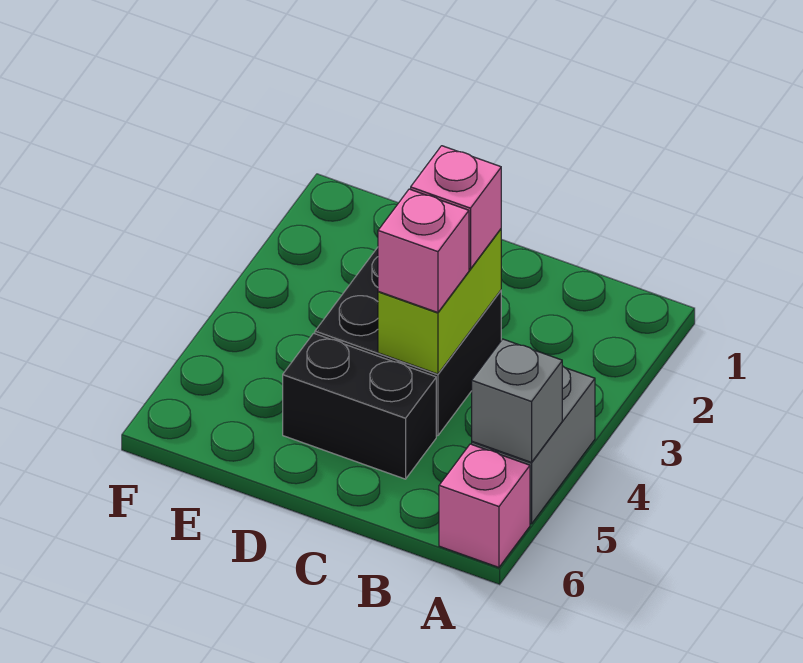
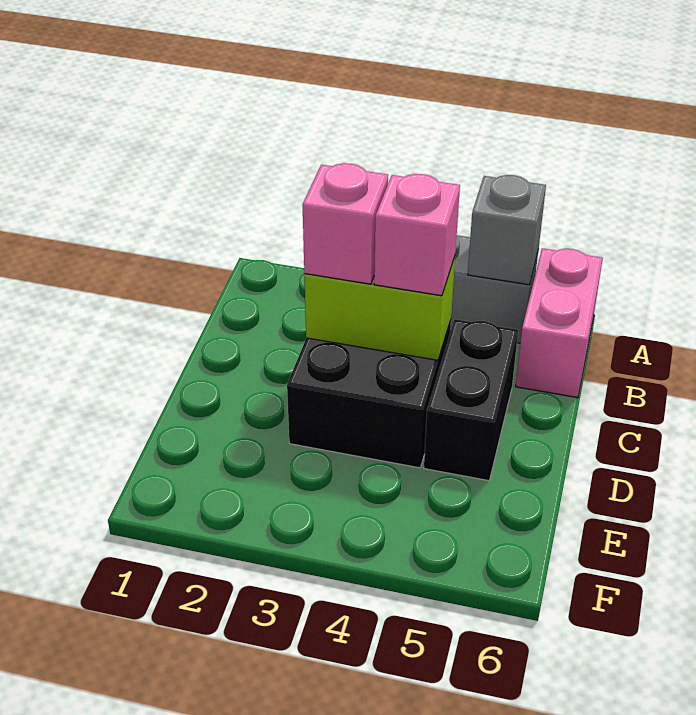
pink brick A6 level 1 -> pink brick A6:B6 level 1

